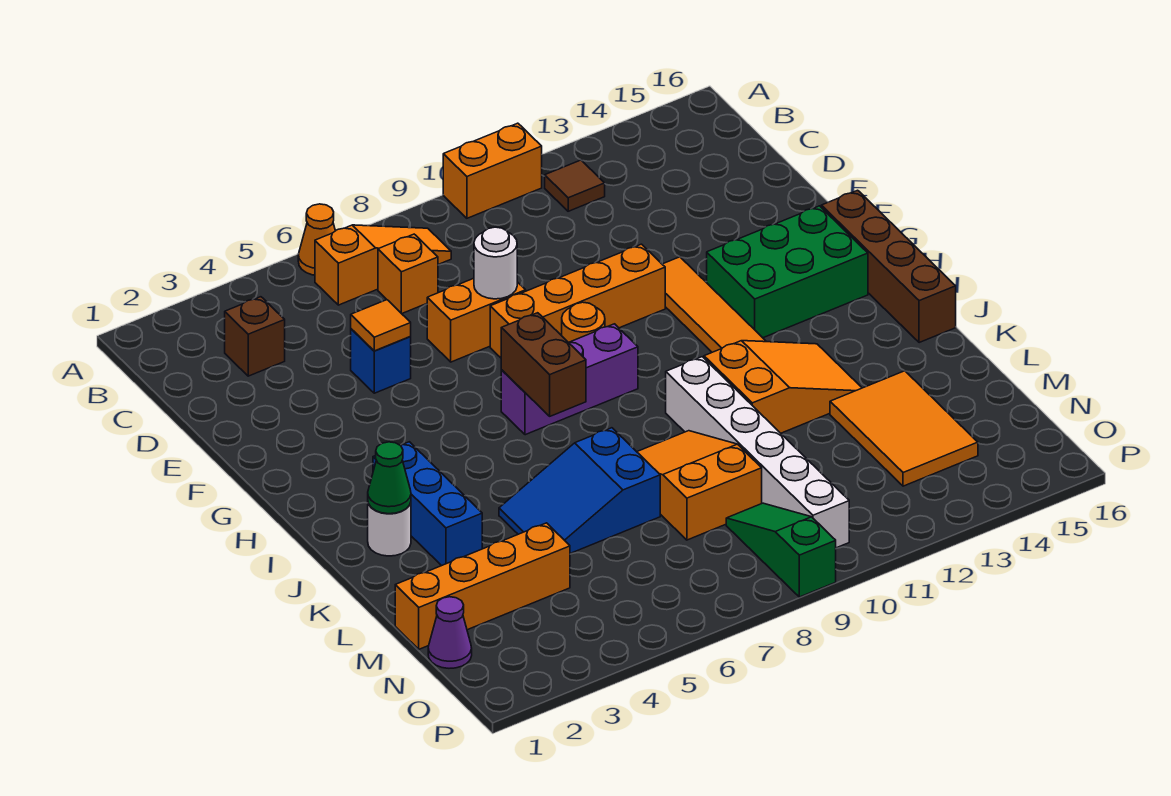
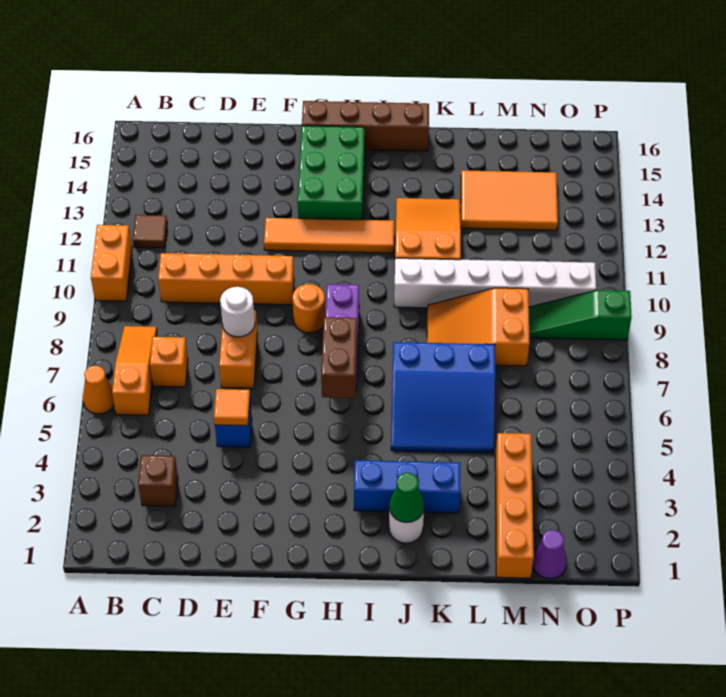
orange brick F8:F11 level 1 -> orange brick C10:F10 level 1
brown brick H7:I7 level 2 -> brown brick H6:H7 level 2
blue slope K5:L7 level 1 top 7 -> blue slope J5:L7 level 1 top 7

